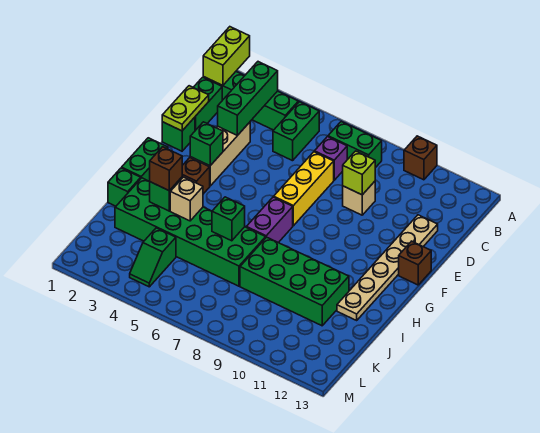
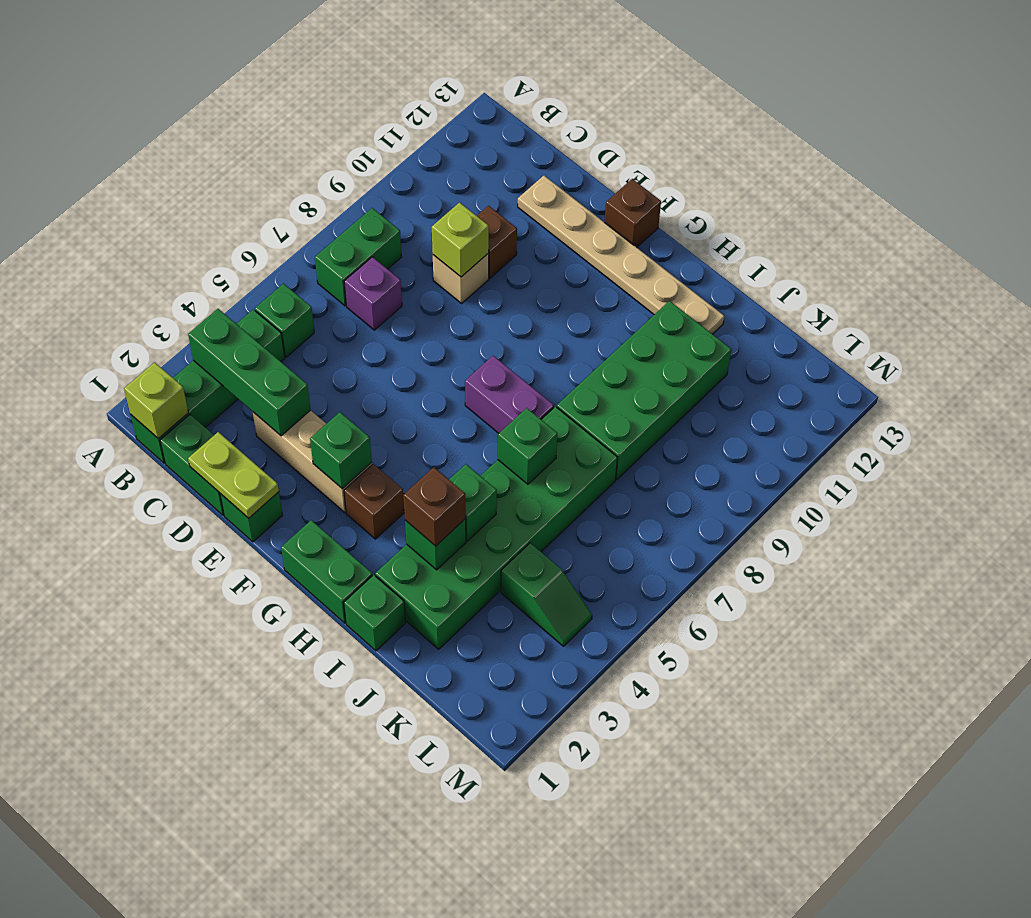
lime brick A1:B1 level 2 -> lime brick B1 level 2
brown brick A10 level 1 -> brown brick D10 level 1
green brick B5:C5 level 1 -> green brick B5 level 1
yellow brick D7:F7 level 1 -> none
tan brick I4 level 2 -> green brick I4 level 2

